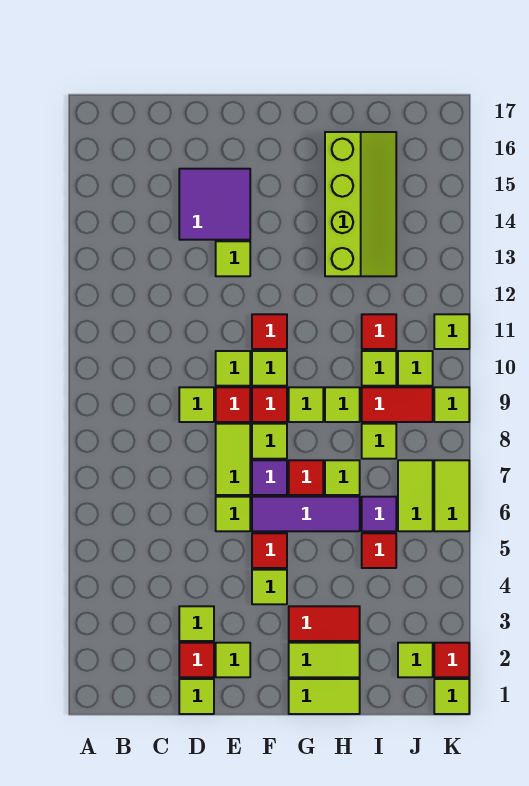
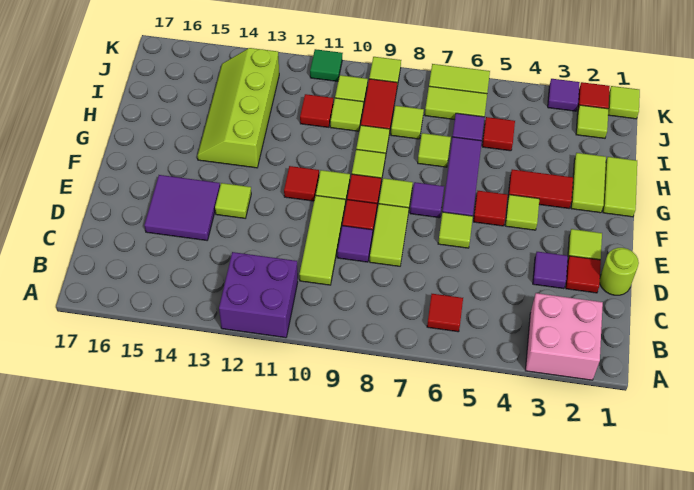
none -> pink brick A2:B3 level 1
none -> purple brick A11:B12 level 1
lime tile D1 level 1 -> lime round brick D1 level 1
lime tile D3 level 1 -> purple tile D3 level 1
lime tile D9 level 1 -> purple tile D9 level 1
lime tile E7:E8 level 1 -> lime tile D8:E8 level 1
lime tile E10 level 1 -> lime tile C10:E10 level 1
red tile G3:H3 level 1 -> red tile G3:G4 level 1
red tile G7 level 1 -> red tile B6 level 1
lime slope H13:I16 level 1 top H -> lime slope G13:J14 level 1 top 13
none -> purple tile K3 level 1
lime tile K11 level 1 -> green tile K11 level 1

